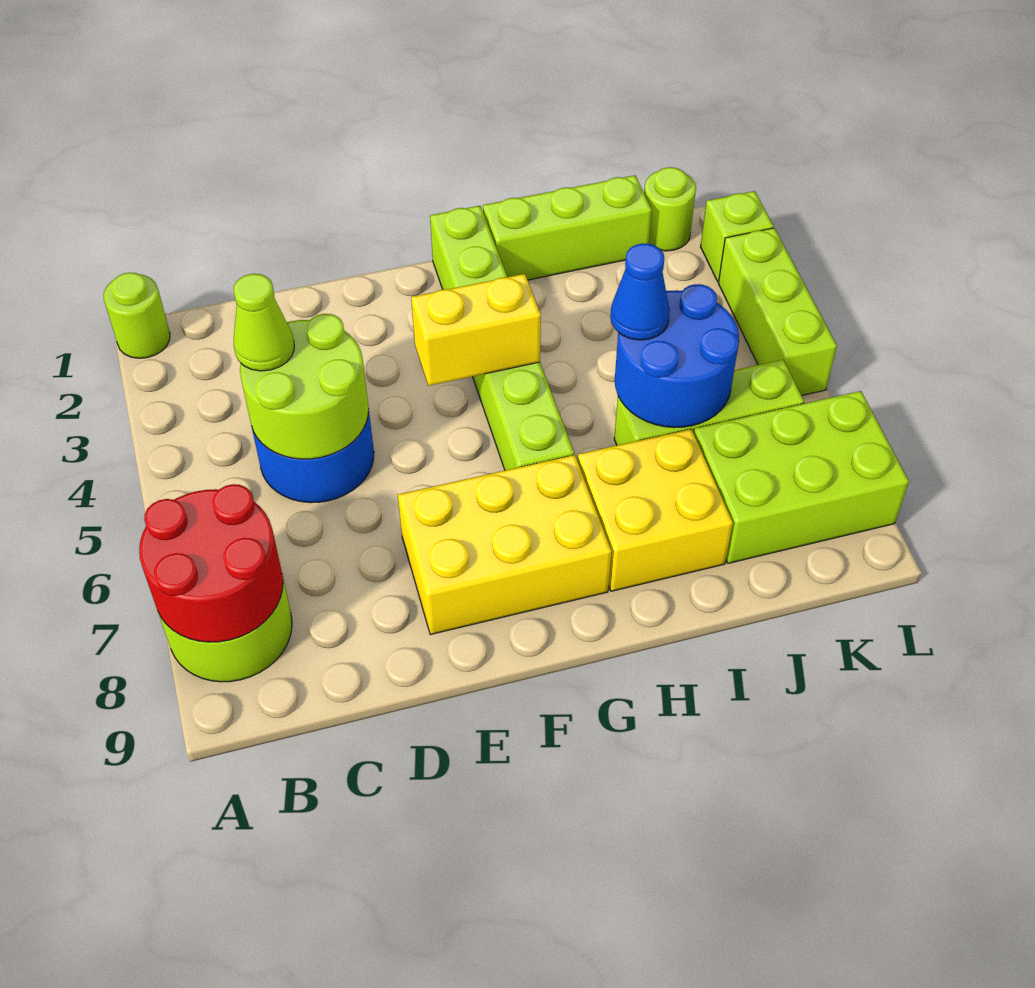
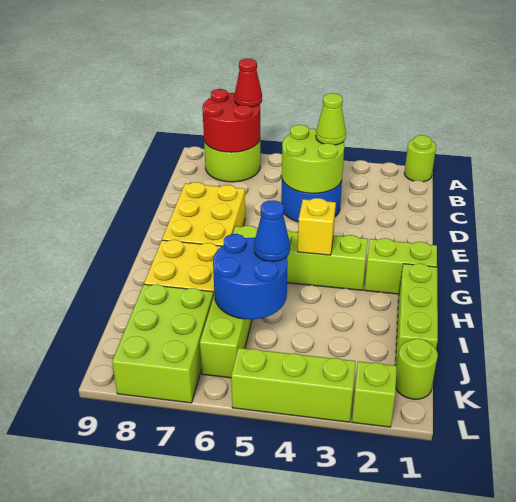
none -> red cone A7 level 3
yellow brick F4:G4 level 2 -> yellow brick G4 level 2

